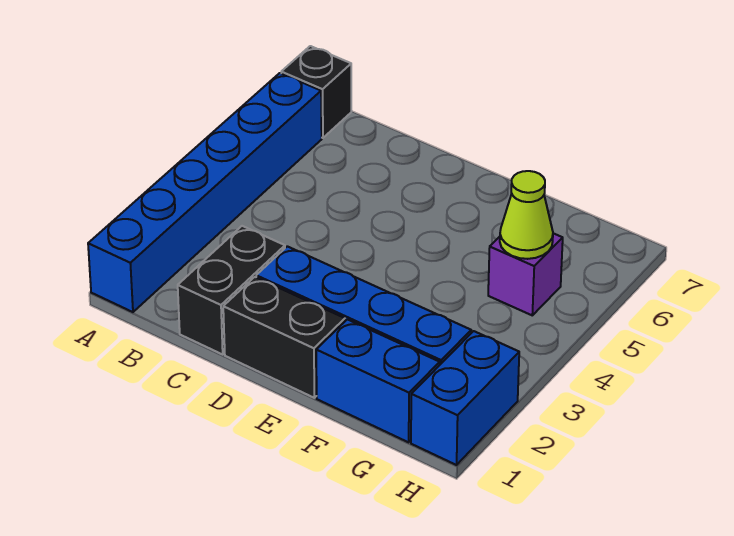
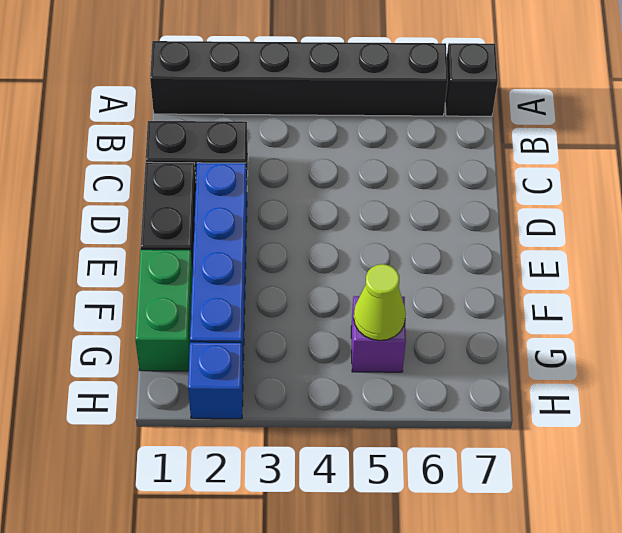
blue brick A1:A6 level 1 -> black brick A1:A6 level 1
blue brick F1:G1 level 1 -> green brick F1:G1 level 1
blue brick H1:H2 level 1 -> blue brick H2 level 1

